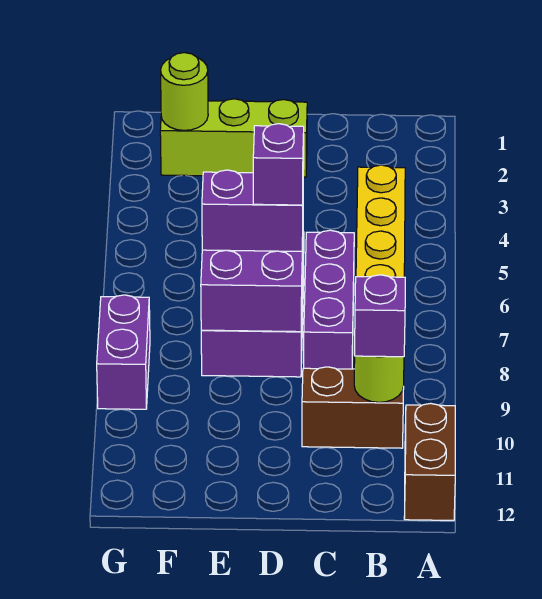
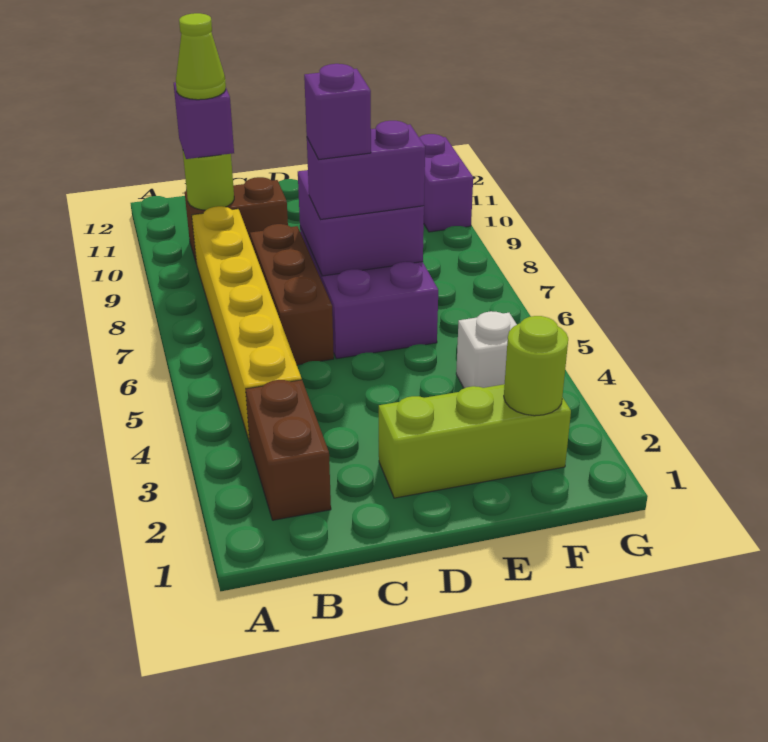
brown brick A11:A12 level 1 -> brown brick B2:B3 level 1
none -> lime cone B10 level 4
purple brick C6:C8 level 1 -> brown brick C6:C8 level 1
none -> white brick F4 level 1
purple brick G8:G9 level 1 -> purple brick G10:G11 level 1

